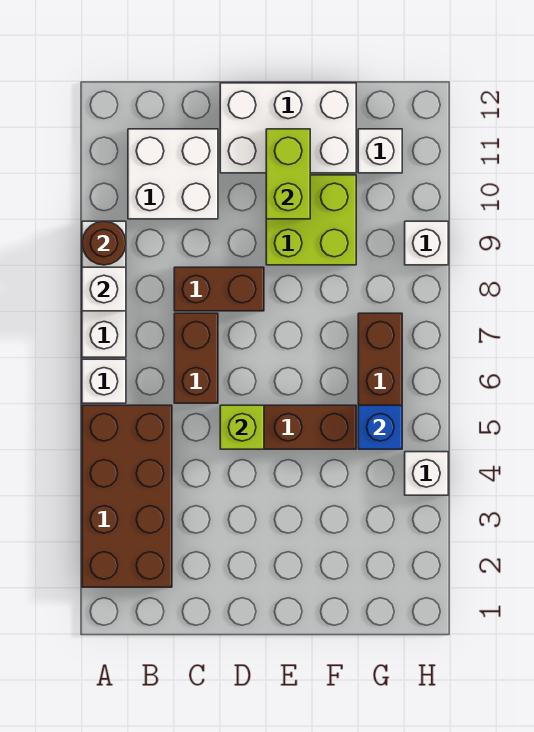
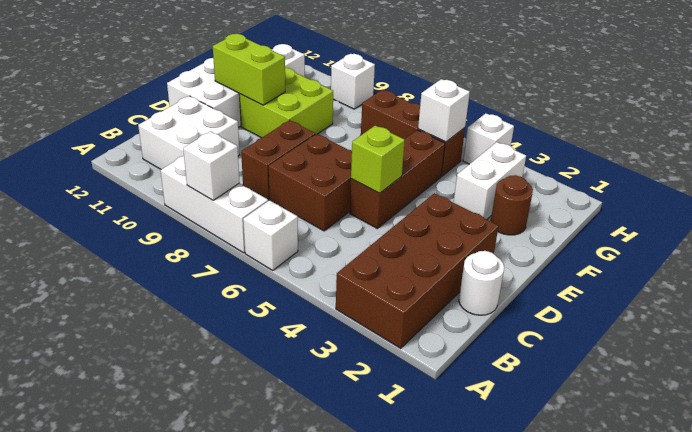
brown brick A2:B5 level 1 -> brown brick A2:D3 level 1
brown round brick A9 level 2 -> brown round brick F2 level 1
none -> white round brick C1 level 1
brown brick C6:C7 level 1 -> brown brick C6:D7 level 1
none -> white brick F3:G3 level 1
blue brick G5 level 2 -> white brick G5 level 2

